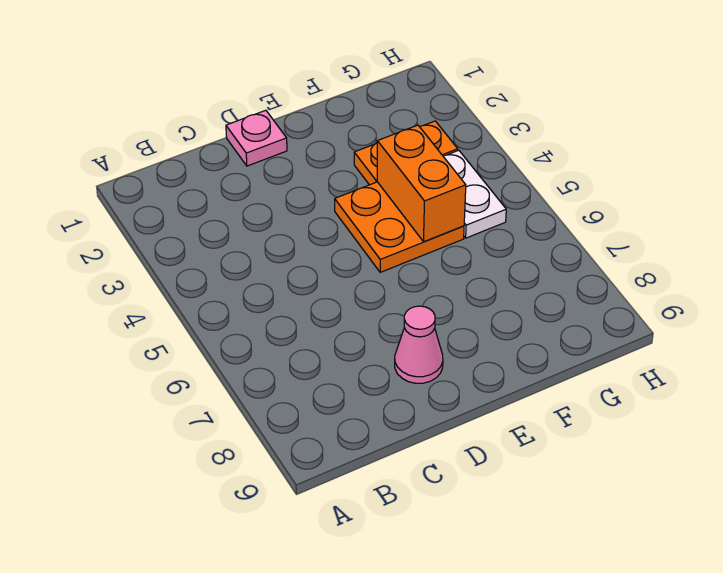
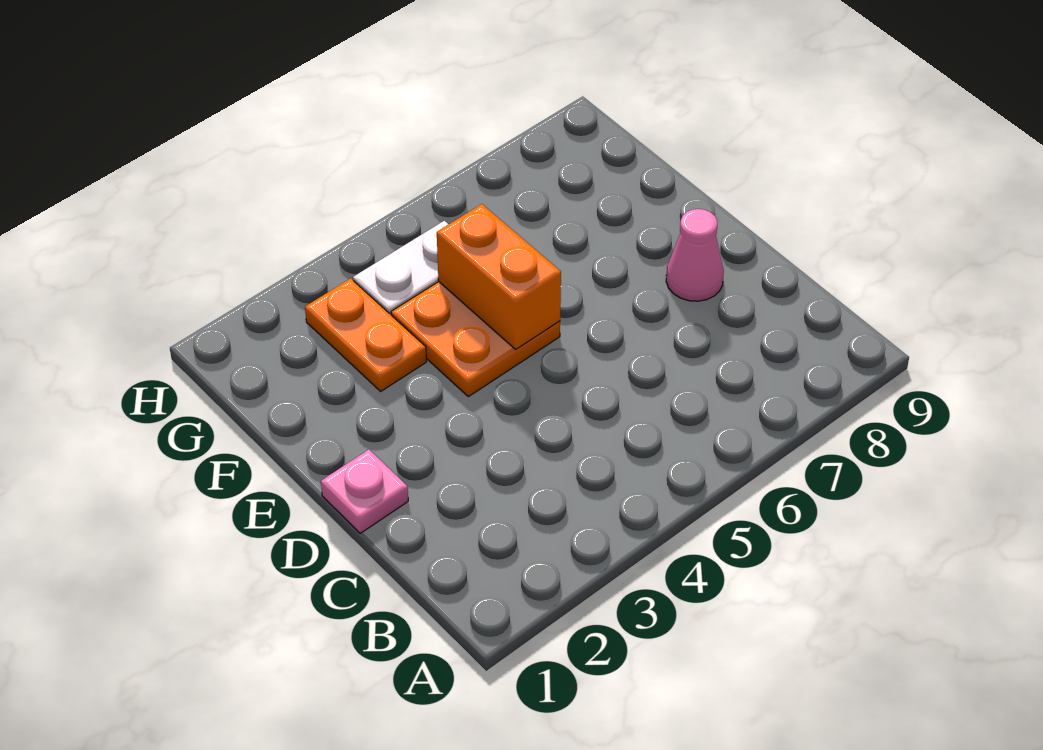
orange brick F4:F5 level 2 -> orange brick E5:F5 level 2

